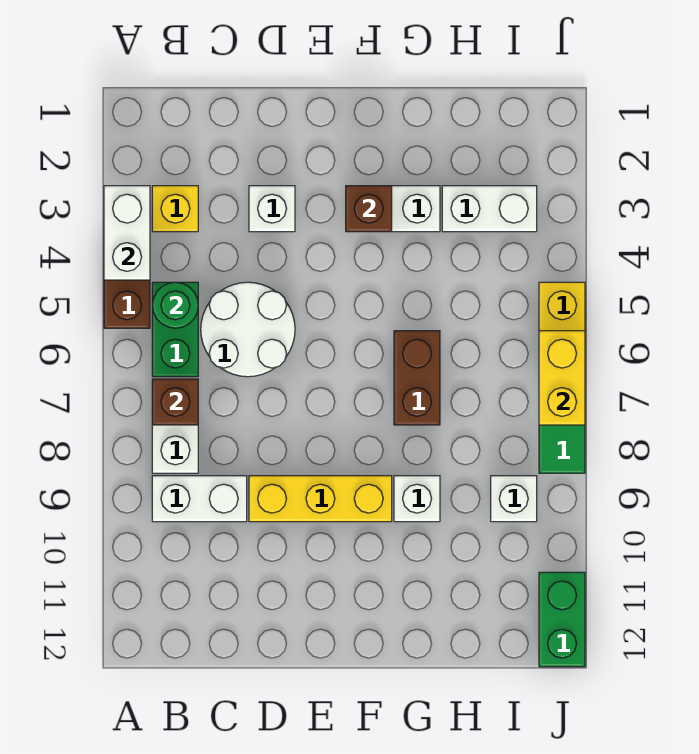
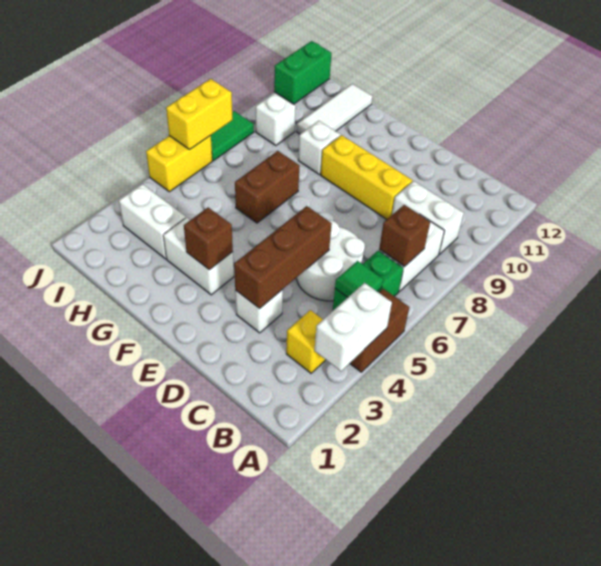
green round brick B5 level 2 -> green tile B5 level 2
none -> brown brick D3:D5 level 2
none -> white tile H10:H12 level 1

